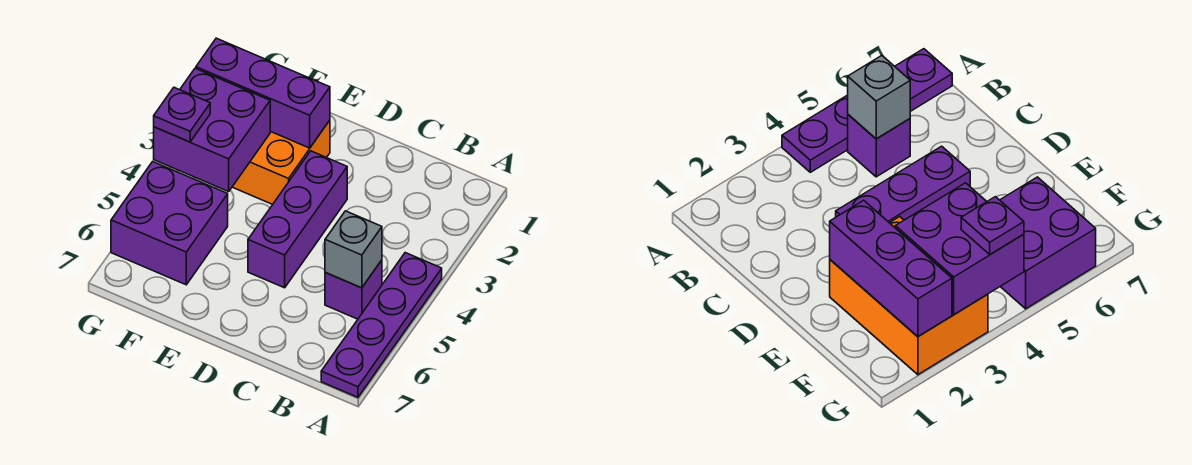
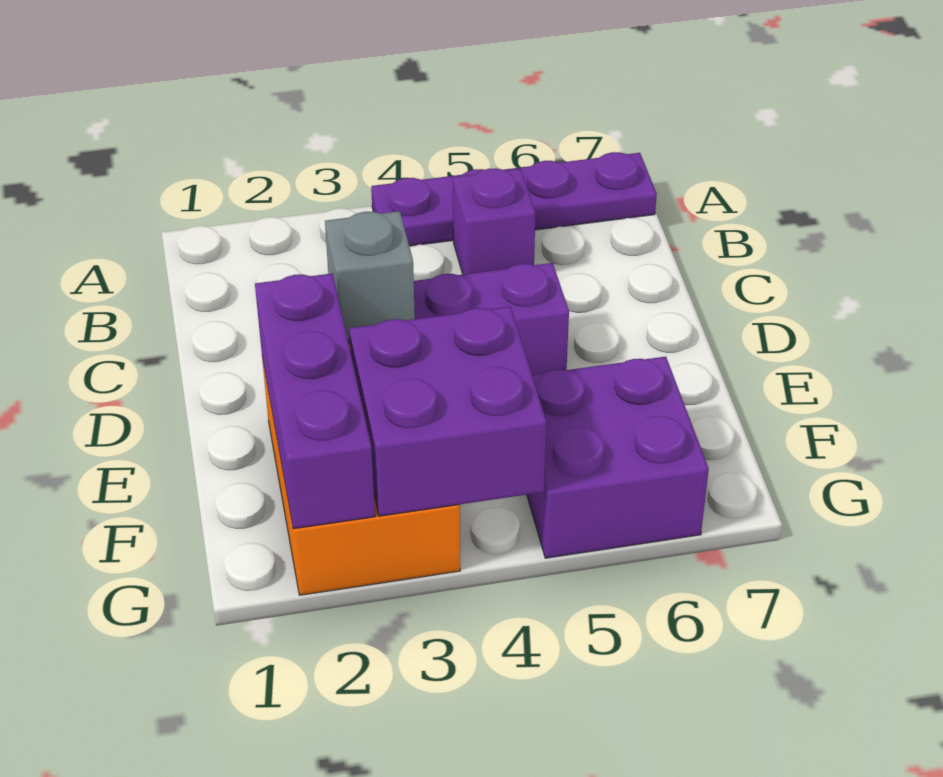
grey brick B5 level 2 -> grey brick D3 level 2
purple plate G4 level 3 -> none

